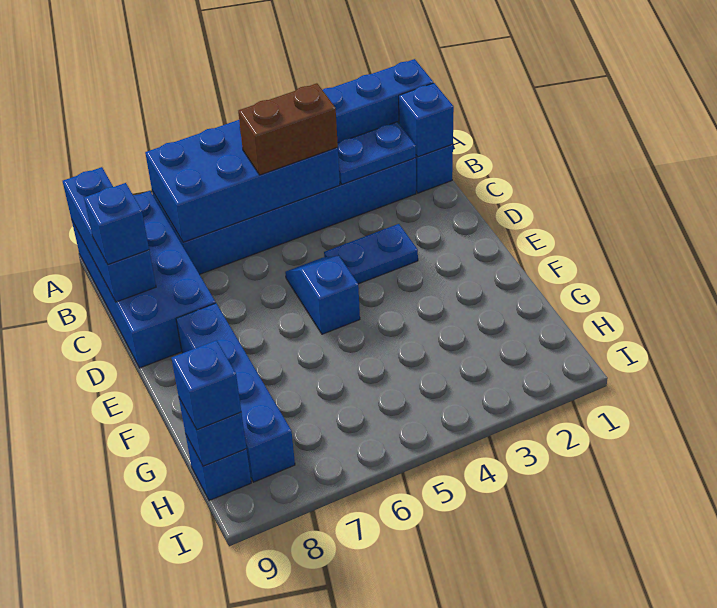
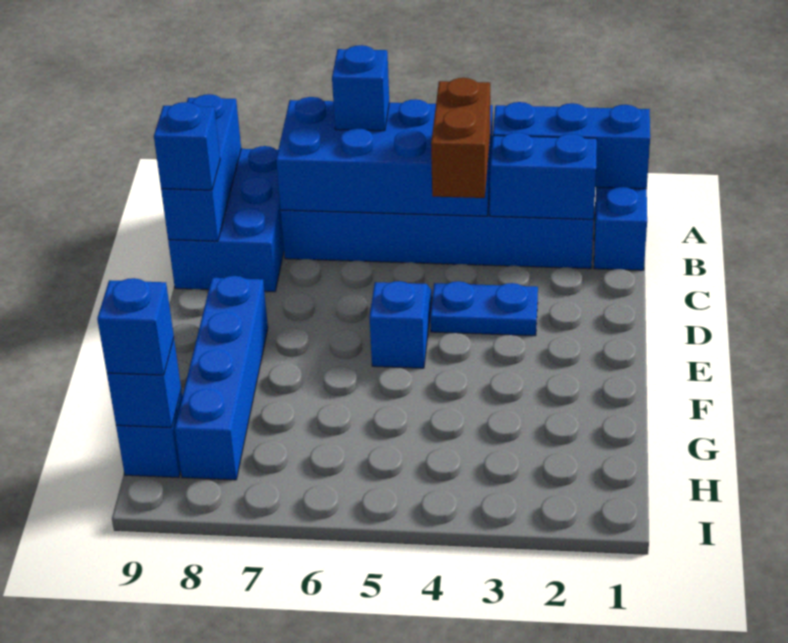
blue brick A8:D9 level 1 -> blue brick A8:C9 level 1
blue brick B1 level 2 -> blue brick A6 level 3
blue plate B2:B3 level 2 -> blue brick B2:B3 level 2
brown brick B4:B5 level 3 -> brown brick B4:C4 level 3

